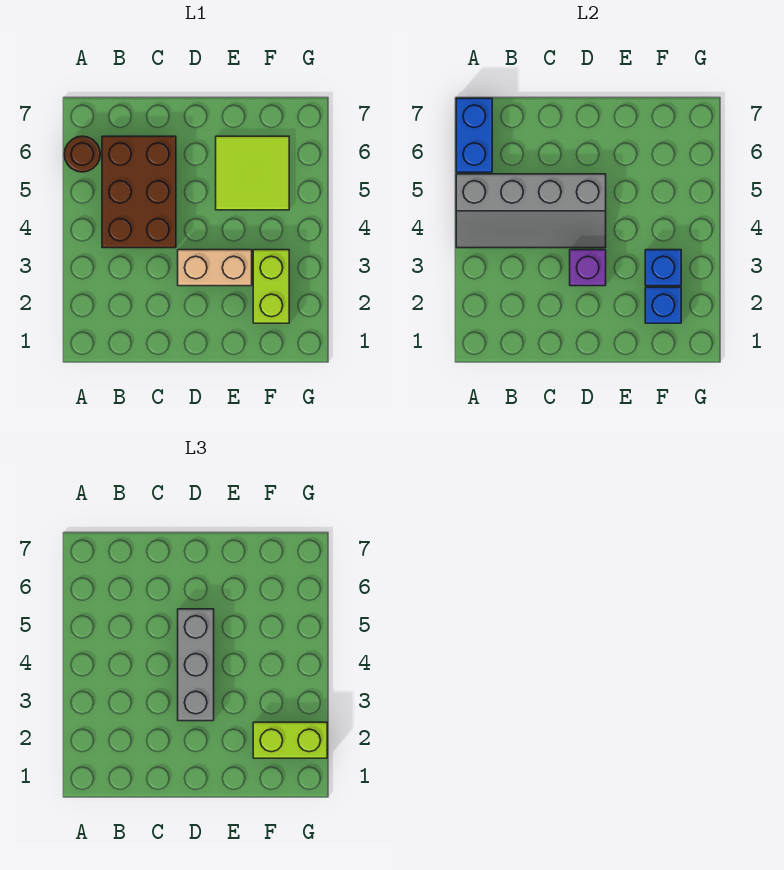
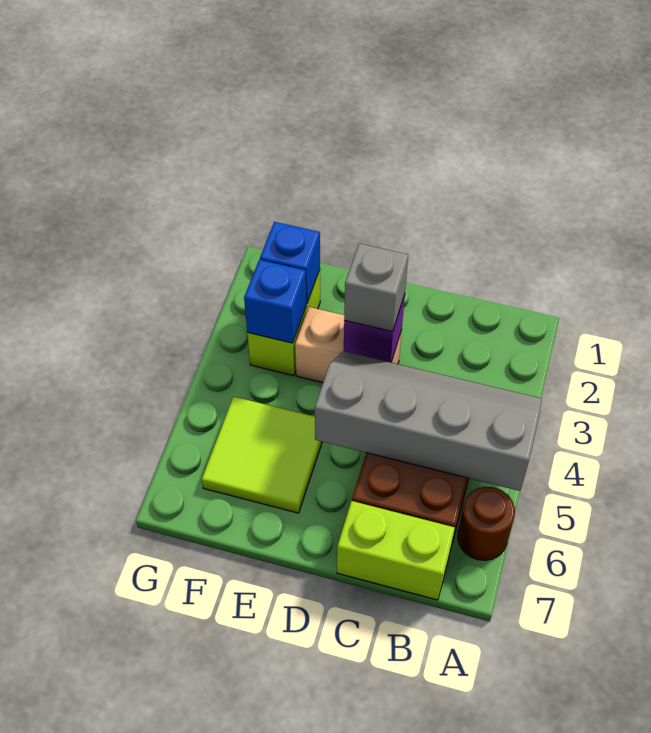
blue brick A6:A7 level 2 -> none
grey brick D3:D5 level 3 -> grey brick D3 level 3
lime brick F2:G2 level 3 -> lime brick B7:C7 level 1

